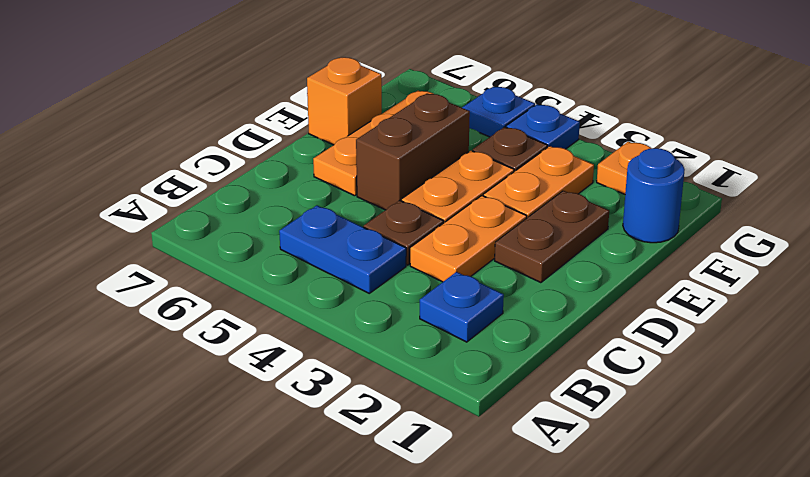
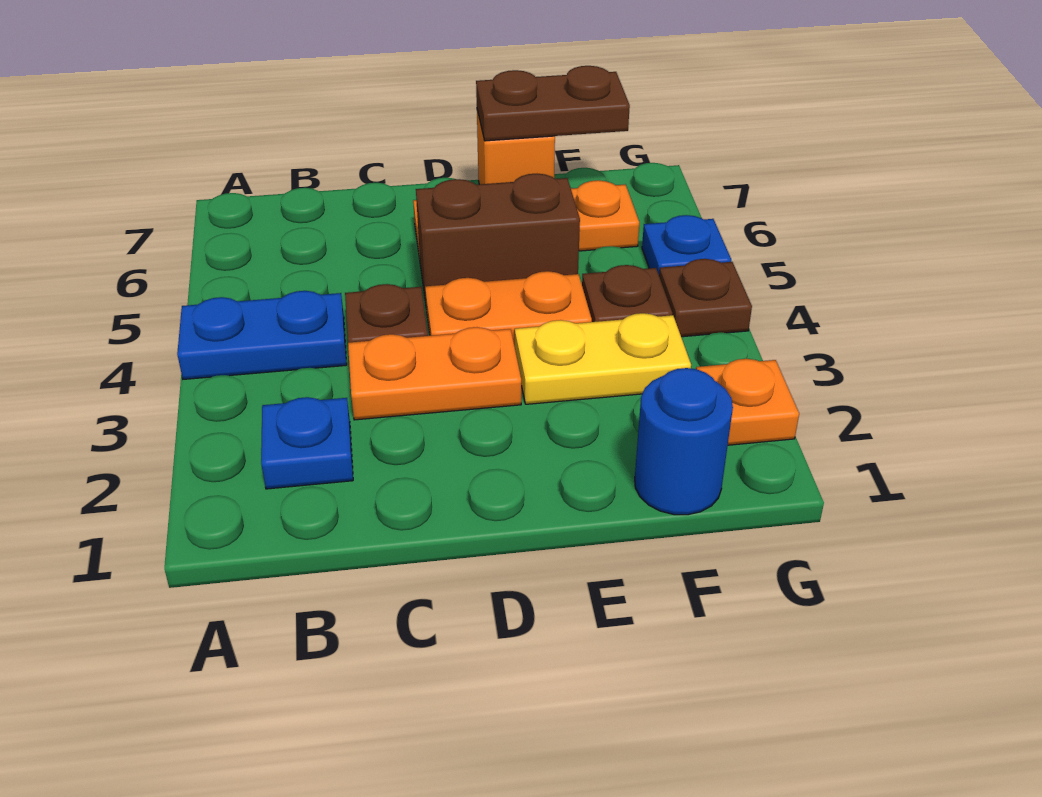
blue plate B4:B5 level 1 -> blue plate A4:B4 level 1
brown plate D2:E2 level 1 -> brown plate E7:F7 level 2
orange plate E3:F3 level 1 -> yellow plate E3:F3 level 1
blue plate G4 level 1 -> brown plate G4 level 1

